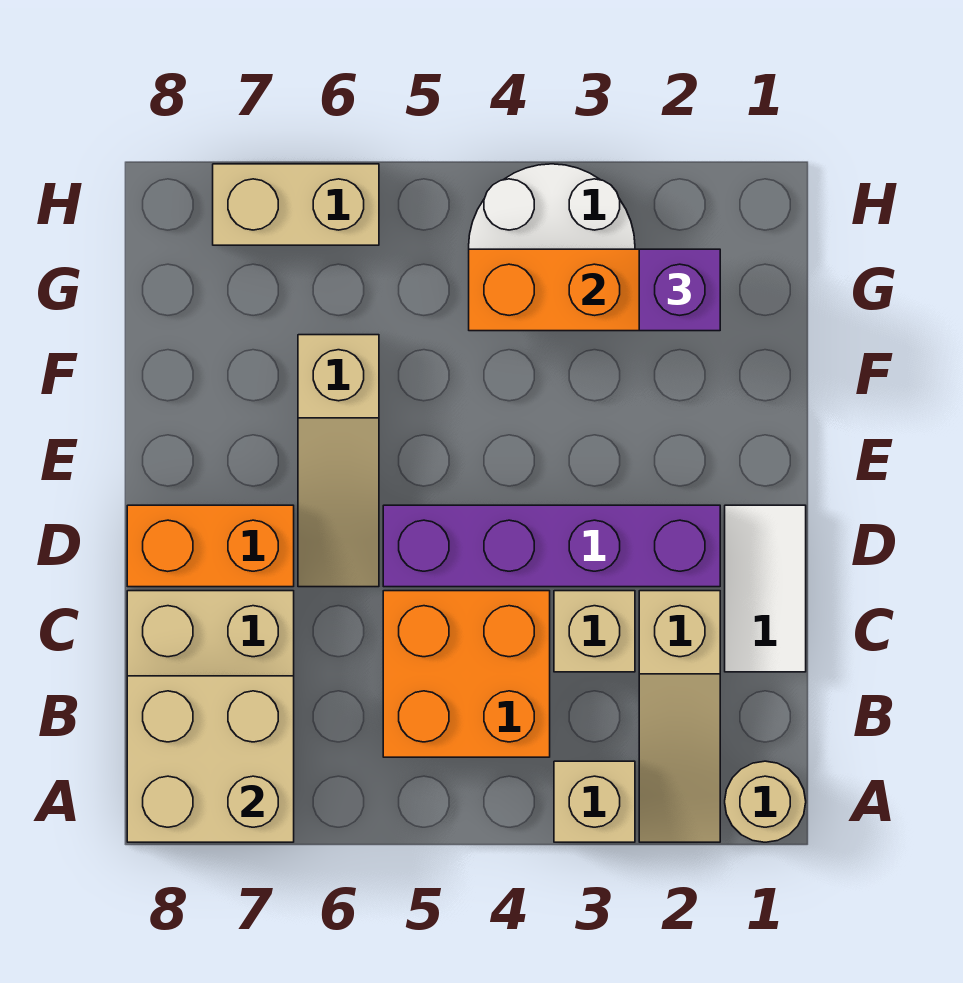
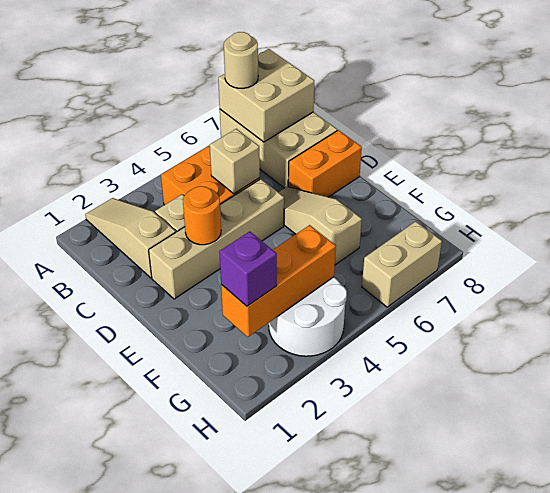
tan round brick A1 level 1 -> tan round brick A7 level 3
tan brick A3 level 1 -> tan brick C5 level 2
white tile C1:D1 level 1 -> none
purple brick D2:D5 level 1 -> tan brick D2:D5 level 1
none -> orange round brick D3 level 2

